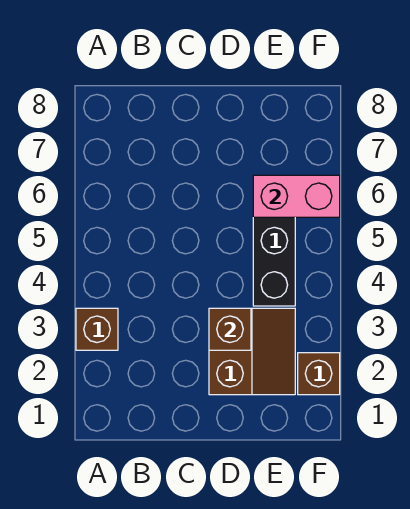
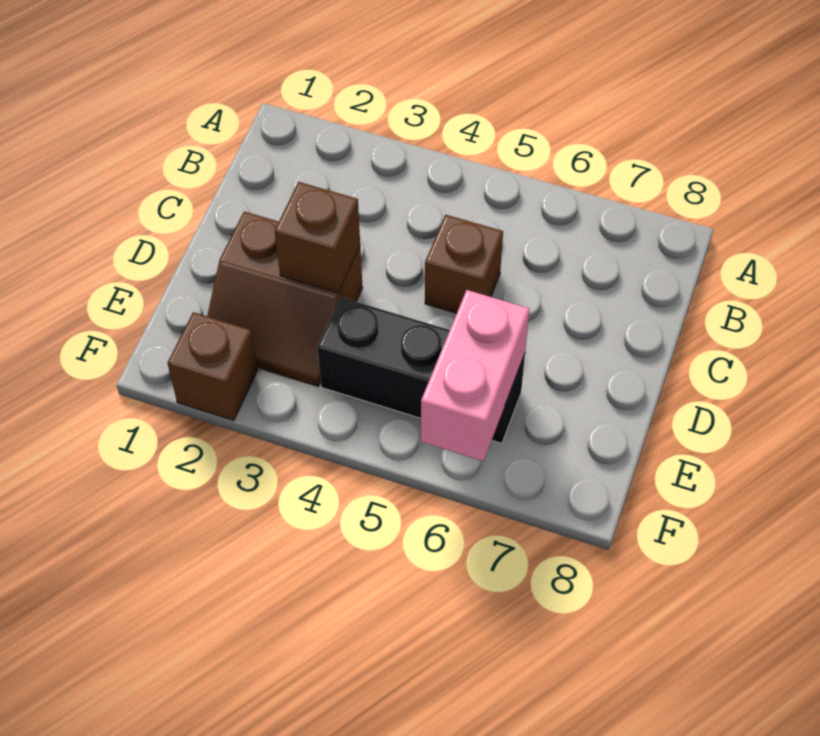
brown brick A3 level 1 -> brown brick C5 level 1

